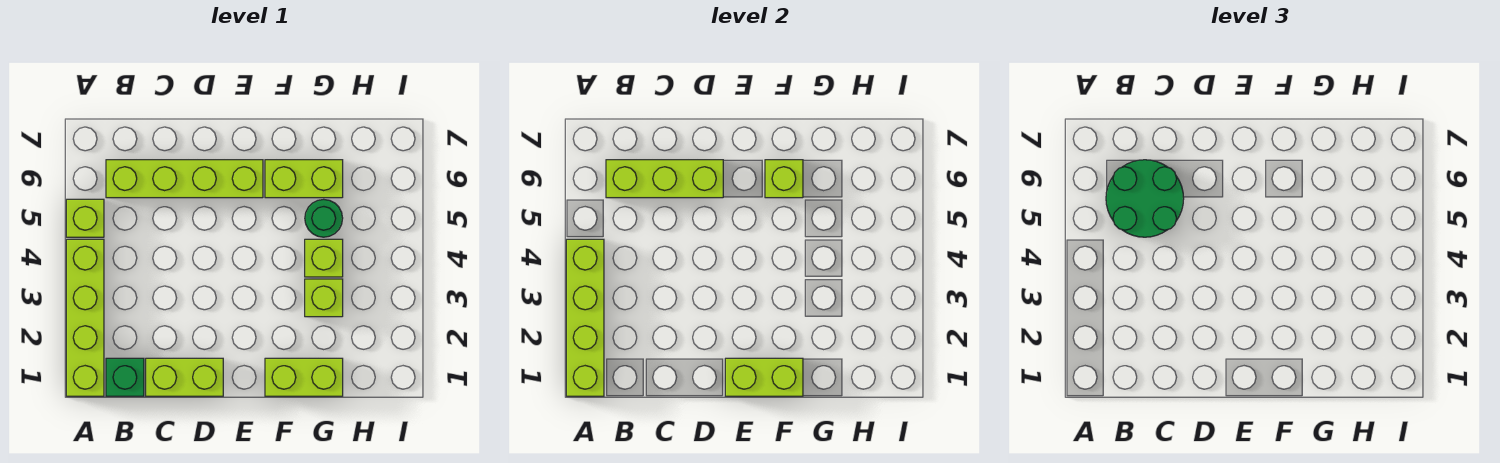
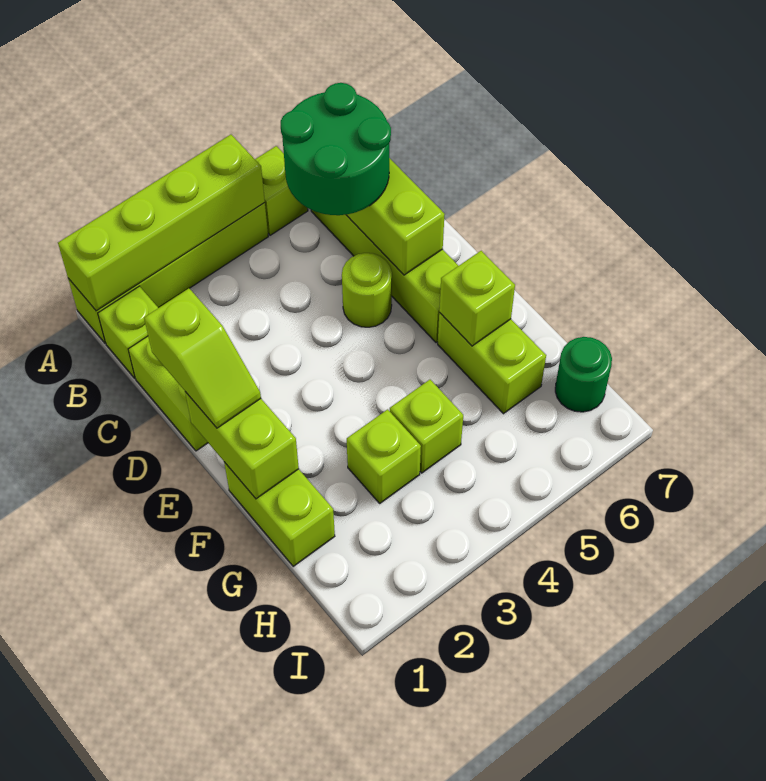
green brick B1 level 1 -> lime brick B1 level 1
none -> lime slope D1:E1 level 3 top D
none -> lime round brick D5 level 1
green round brick G5 level 1 -> green round brick H7 level 1

